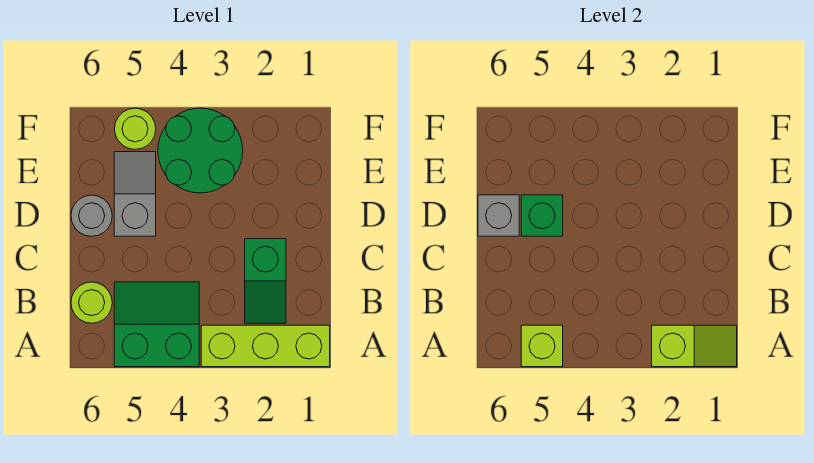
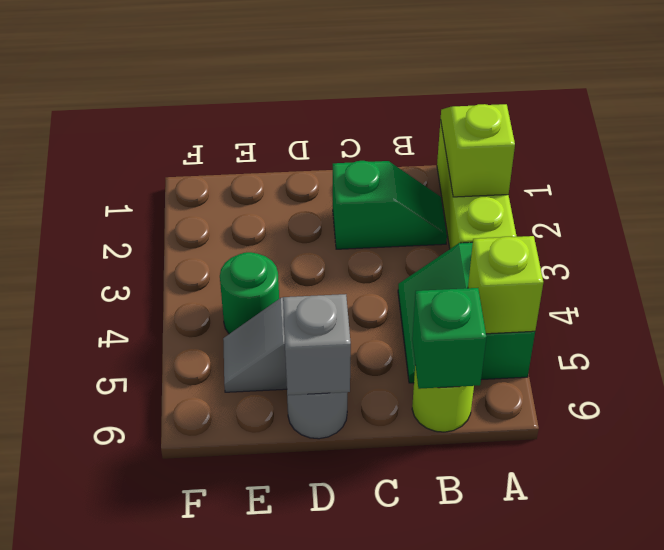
green brick D5 level 2 -> green brick B6 level 2
green round brick E3:F4 level 1 -> green round brick E4 level 1
lime round brick F5 level 1 -> none

